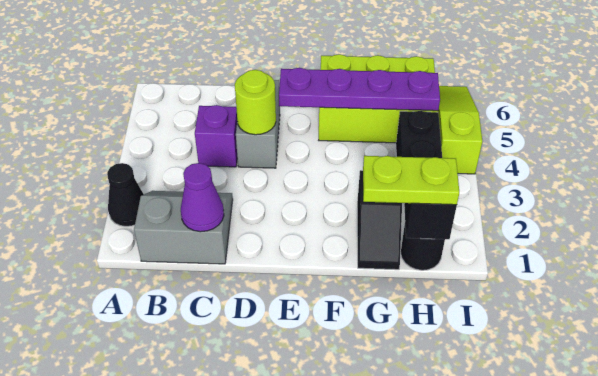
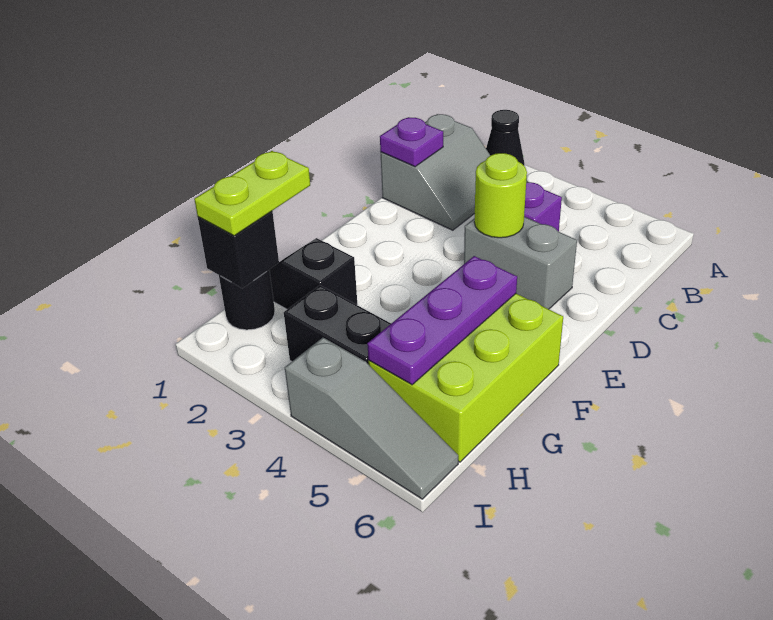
purple cone C1 level 2 -> purple plate C1 level 2
purple plate E5:H5 level 2 -> purple plate F5:H5 level 2
lime slope I4:I6 level 1 top 4 -> grey slope I4:I6 level 1 top 4

